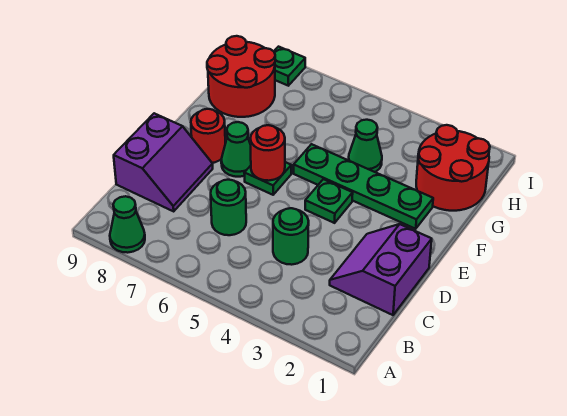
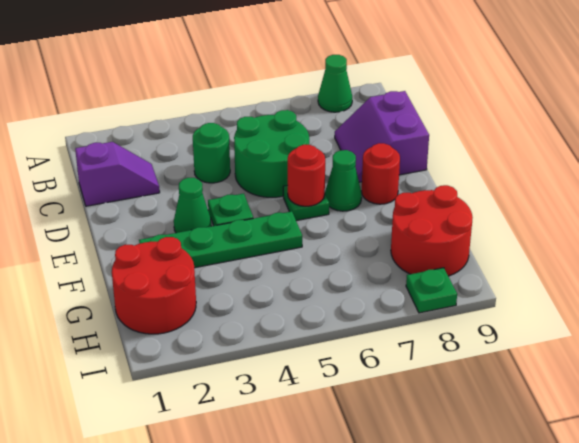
purple slope C1:D2 level 1 top 1 -> purple slope C1:C2 level 1 top 1
green round brick C6 level 1 -> green round brick C5:D6 level 1
green cone G4 level 1 -> green cone E3 level 1

